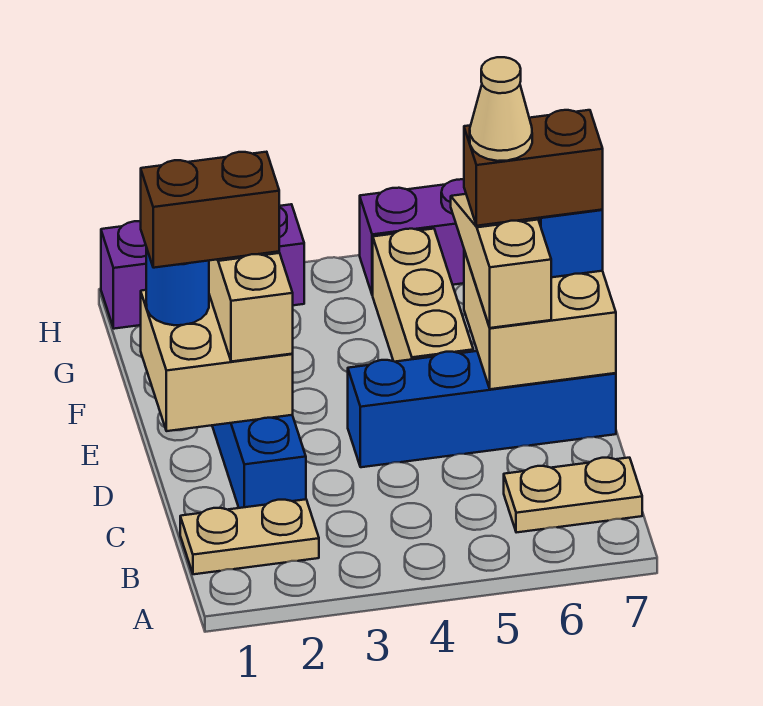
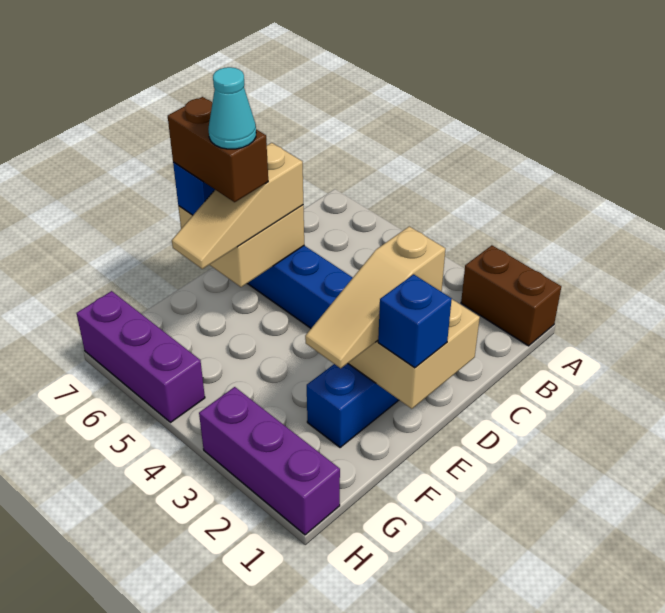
tan plate B1:B2 level 1 -> none
tan plate B6:B7 level 1 -> none
blue round brick E1 level 3 -> blue brick E1 level 3
brown brick E1:E2 level 4 -> brown brick A1:A2 level 1
tan brick E5:G5 level 1 -> none
tan cone E6 level 5 -> cyan cone E6 level 5

